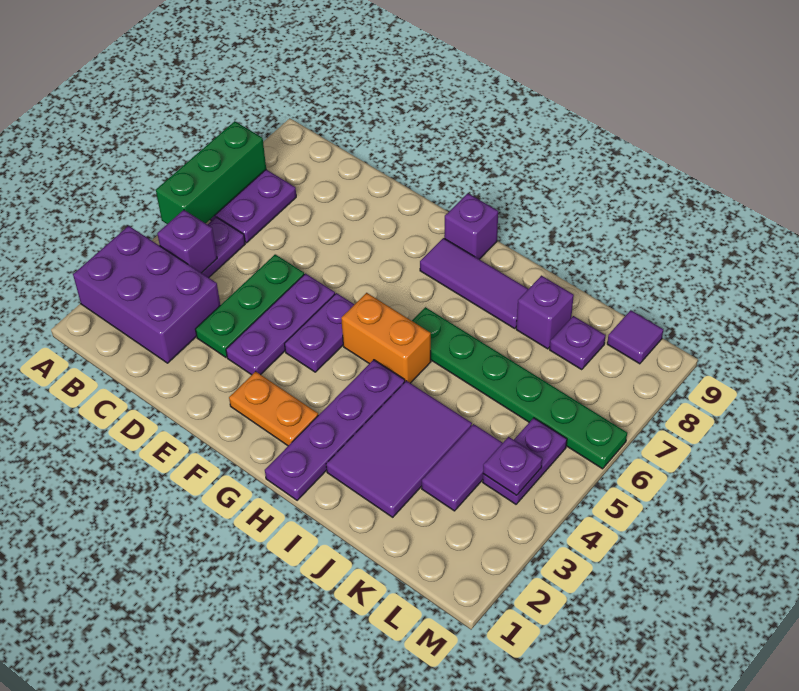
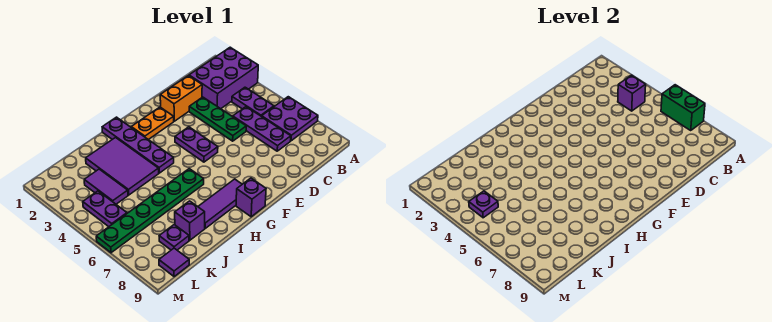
green brick A5:A7 level 2 -> green brick A6:A7 level 2
purple plate E3:E5 level 1 -> purple plate C5:C7 level 1
orange brick G5:H5 level 1 -> orange brick D2:E2 level 1

